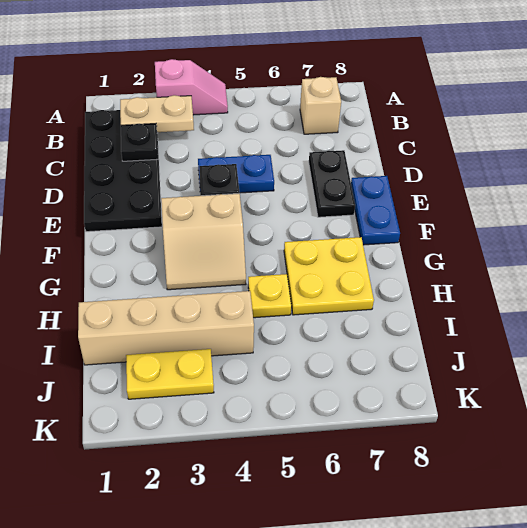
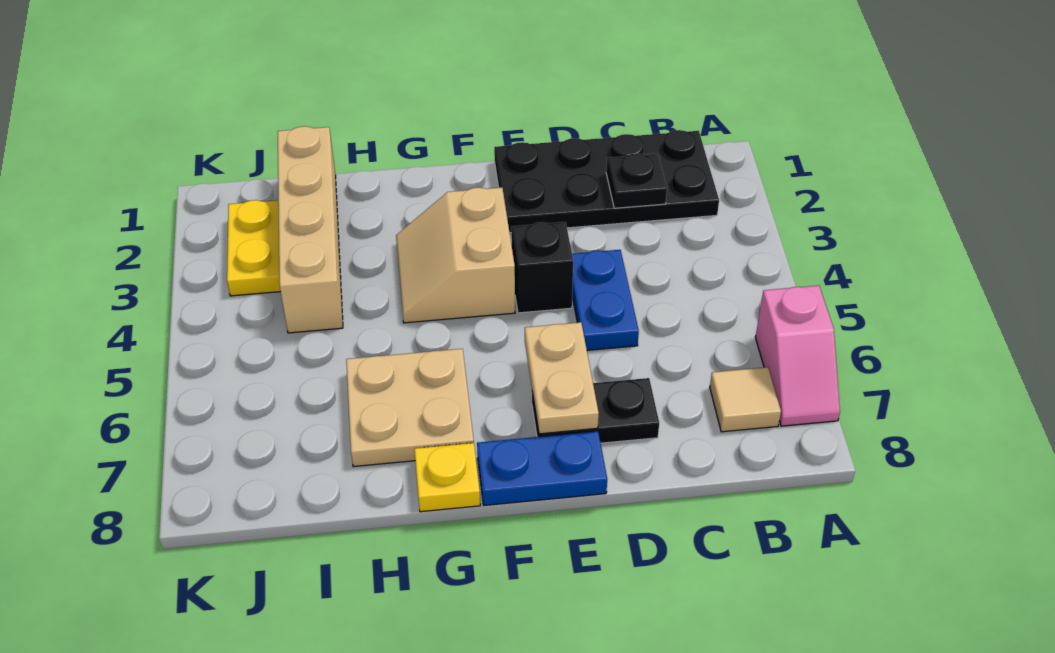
pink slope A3:A4 level 1 top 3 -> pink slope A6:A7 level 1 top 6
tan plate B2:B3 level 2 -> tan plate E6:E7 level 2
tan brick B7 level 1 -> tan tile B7 level 1
yellow plate G6:H7 level 1 -> tan plate G6:H7 level 1
yellow plate H5 level 1 -> yellow plate G8 level 1

